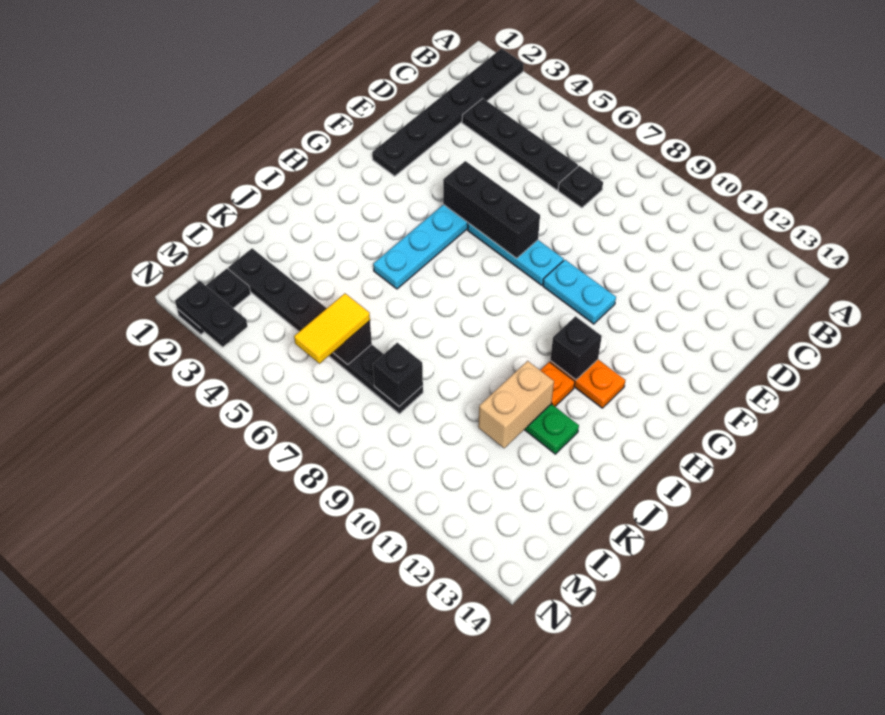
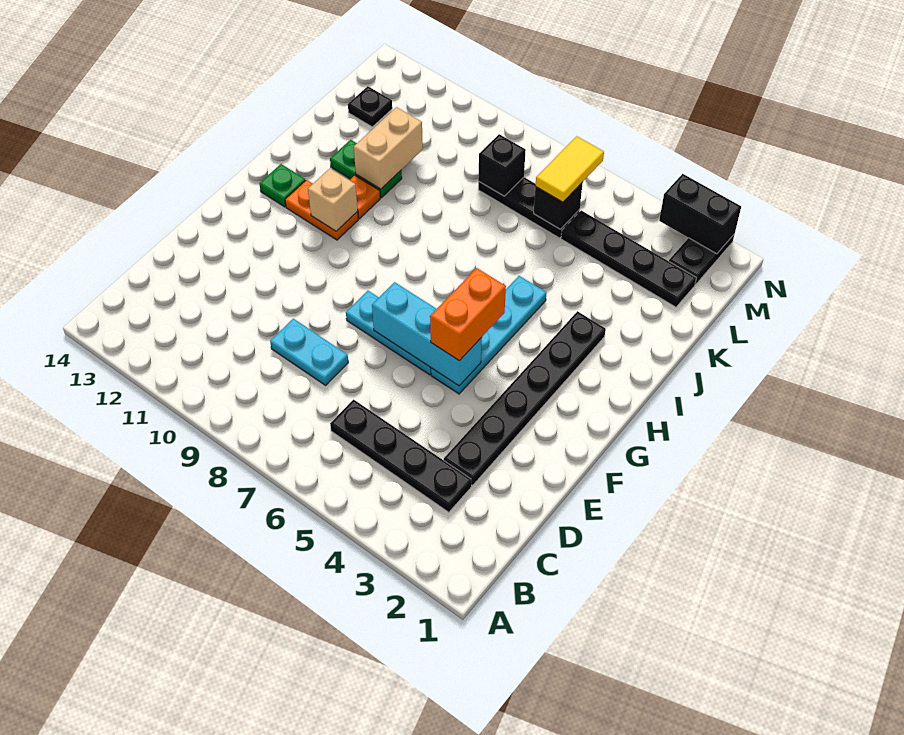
black plate A2:F2 level 1 -> black plate D3:I3 level 1
black plate C7 level 1 -> black plate L13 level 1
black brick F5:F7 level 2 -> cyan brick F5:F7 level 2
none -> orange brick F5:G5 level 3
cyan plate F9:F10 level 1 -> cyan plate D8:D9 level 1
black brick H11 level 2 -> tan brick H11 level 2
none -> green plate H13 level 1
black plate N2:N3 level 2 -> black brick N2:N3 level 2

